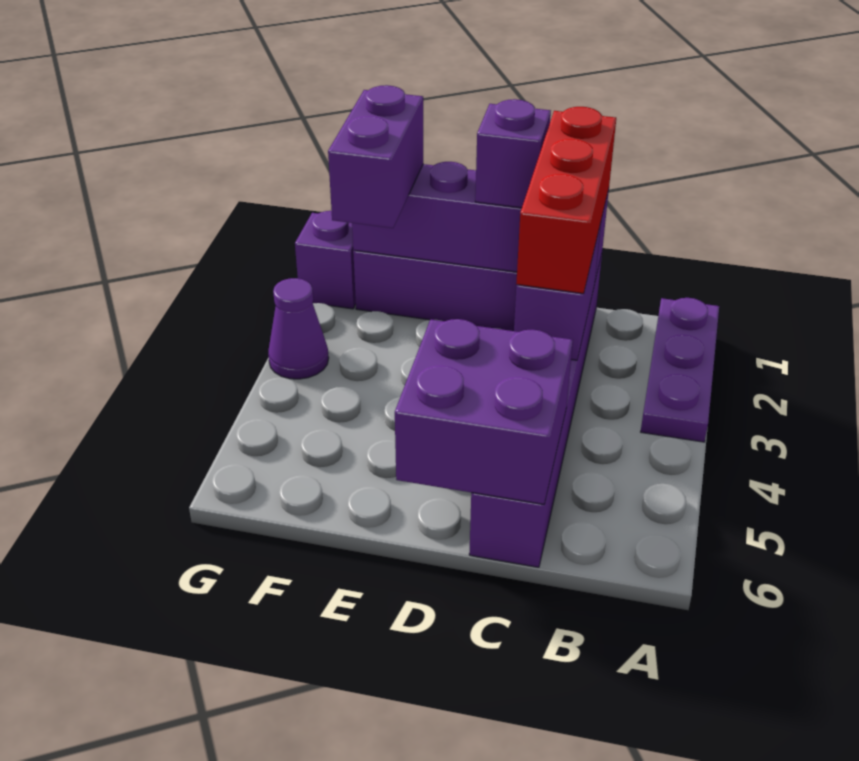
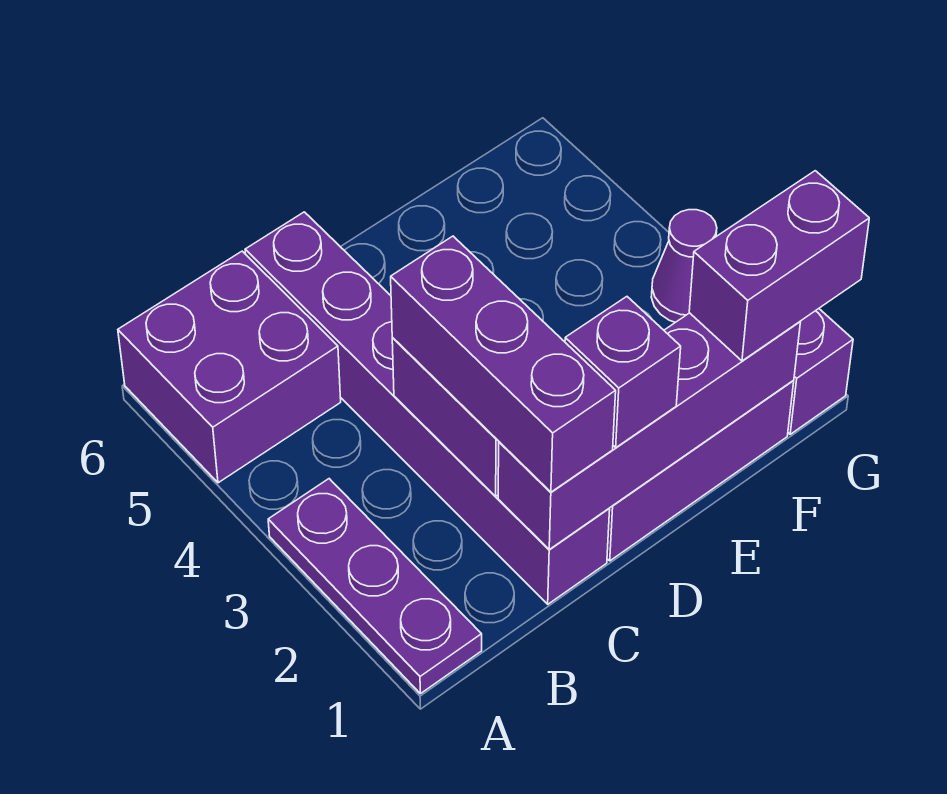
red brick C1:C3 level 3 -> purple brick C1:C3 level 3
purple brick C5:D6 level 2 -> purple brick A5:B6 level 1
purple brick F1:F2 level 3 -> purple brick F1:G1 level 3

